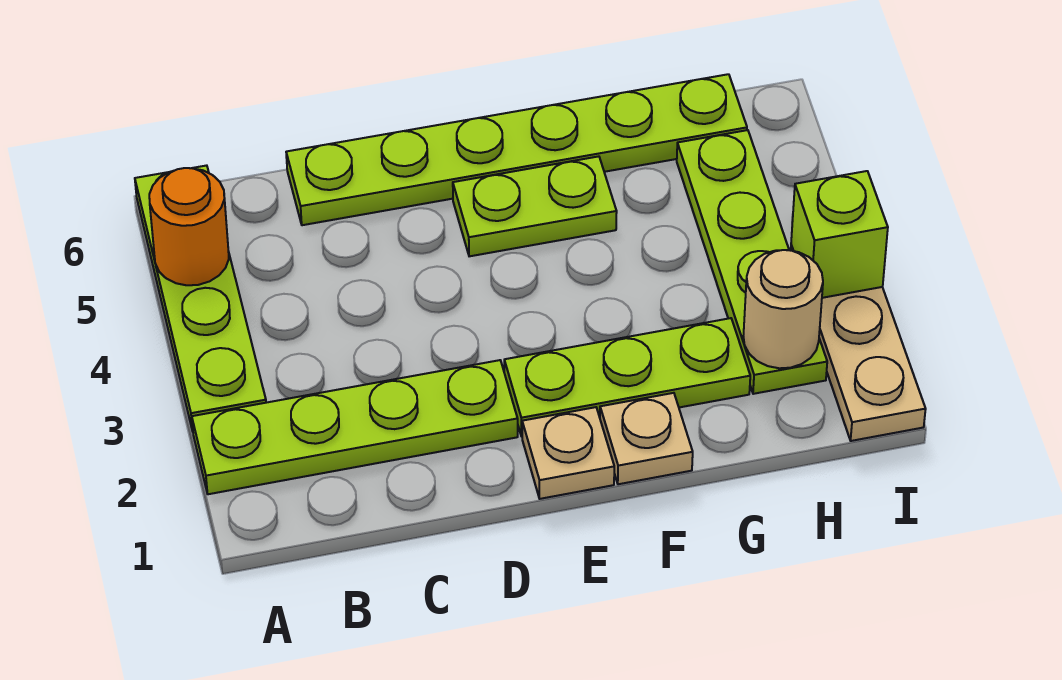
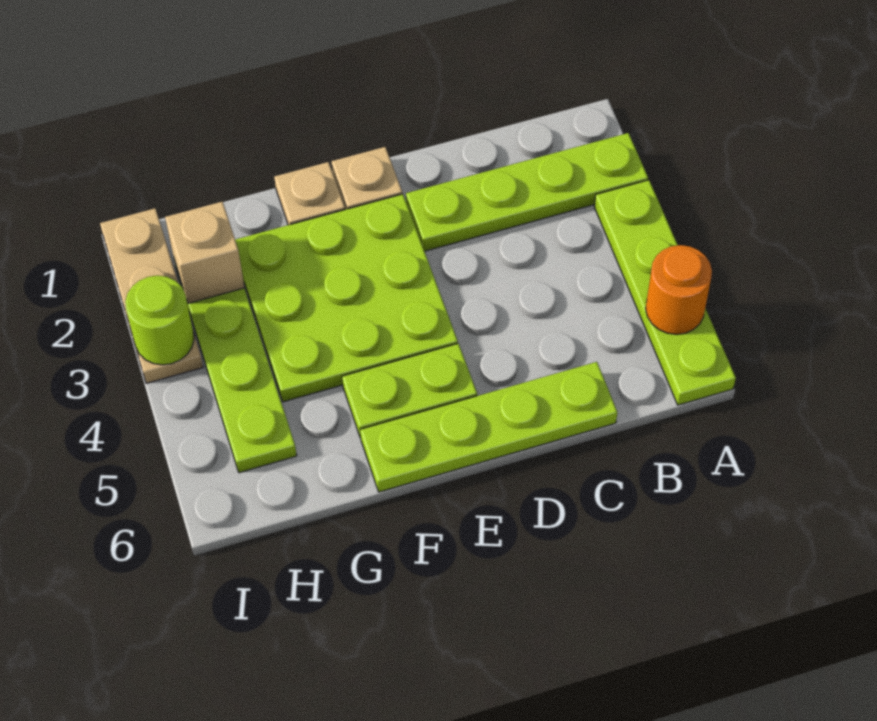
lime plate C6:H6 level 1 -> lime plate C6:F6 level 1
lime plate E2:G2 level 1 -> lime plate E2:G4 level 1
tan round brick H2 level 2 -> tan brick H2 level 2
lime brick I3 level 2 -> lime round brick I3 level 2

